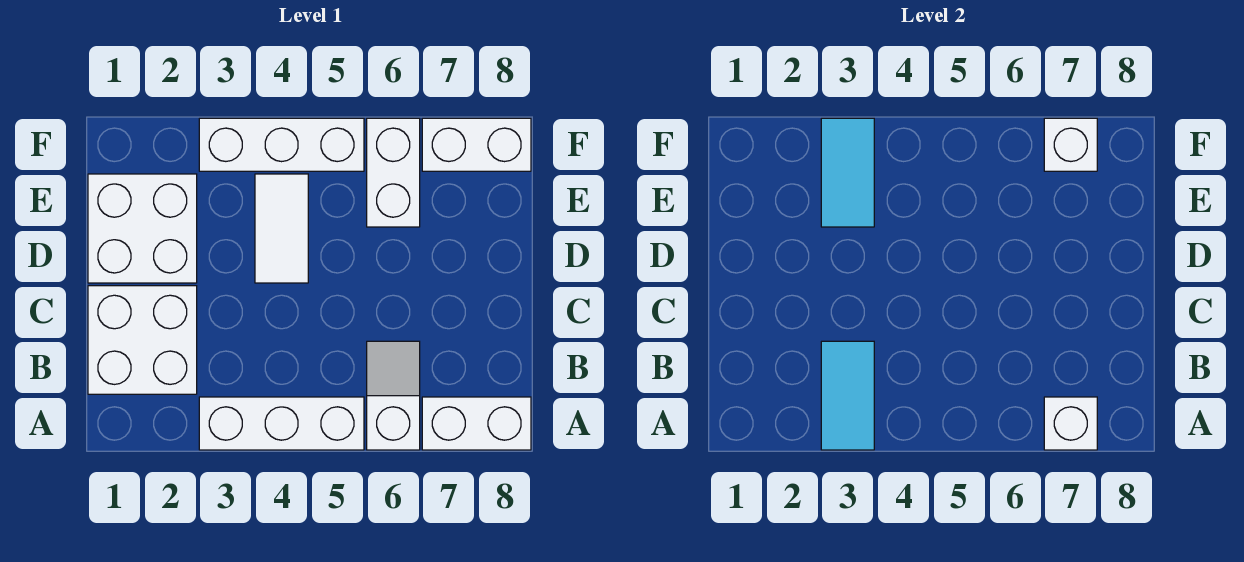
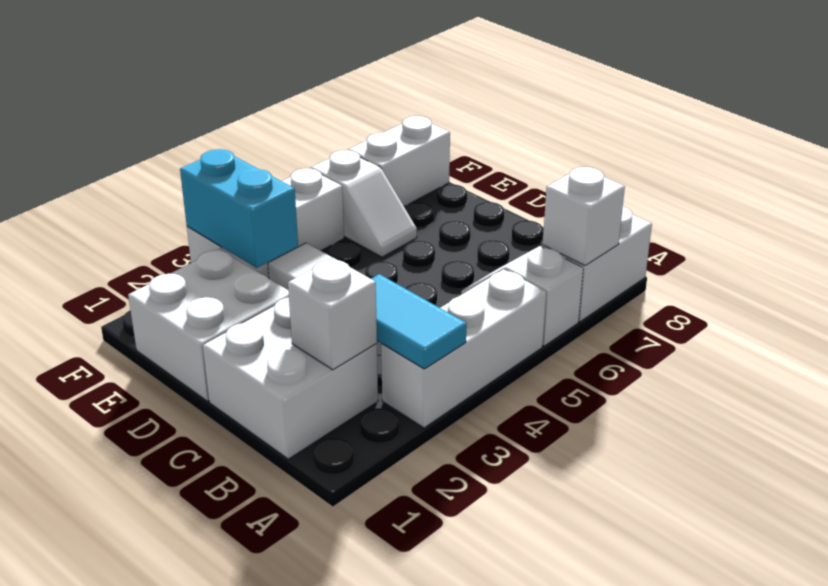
cyan tile E3:F3 level 2 -> cyan brick E3:F3 level 2
white brick E6:F6 level 1 -> white slope E6:F6 level 1 top F
white brick F7 level 2 -> white brick B2 level 2

